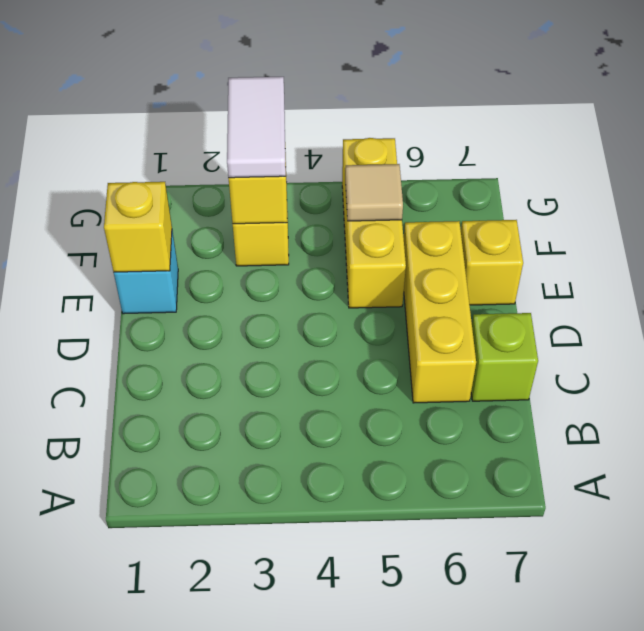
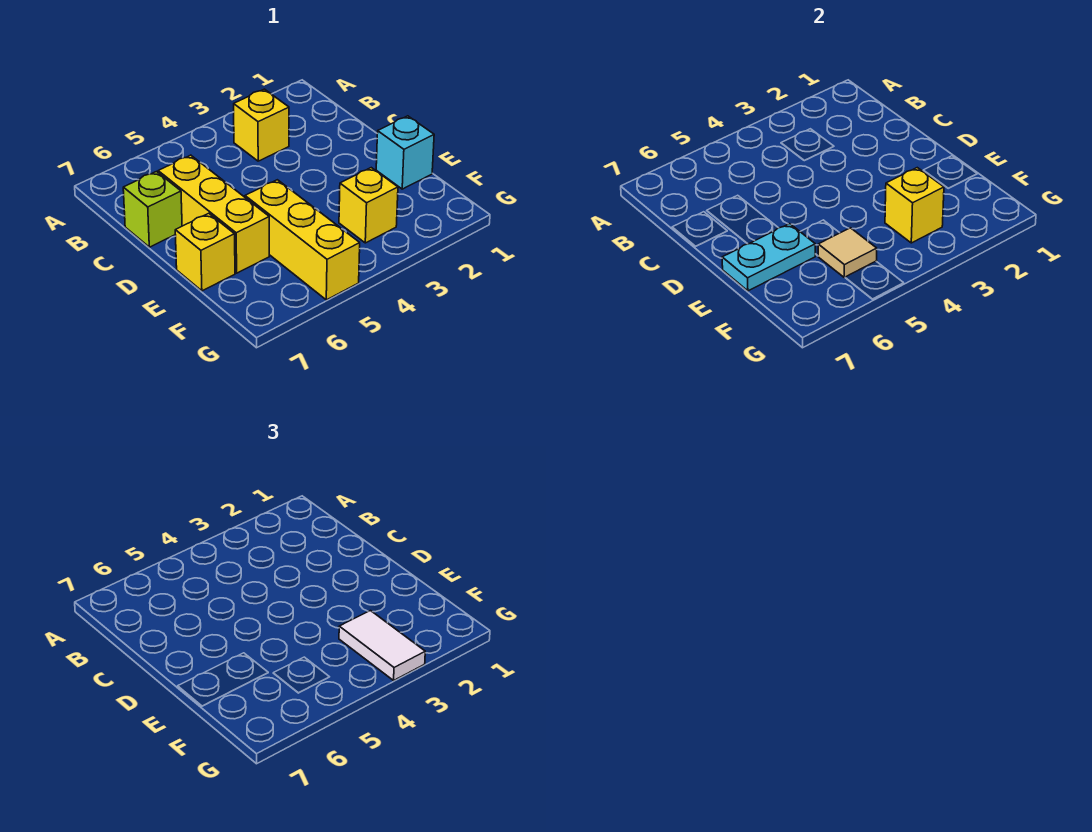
yellow brick E1 level 2 -> yellow brick B3 level 1
none -> cyan plate E6:E7 level 2

